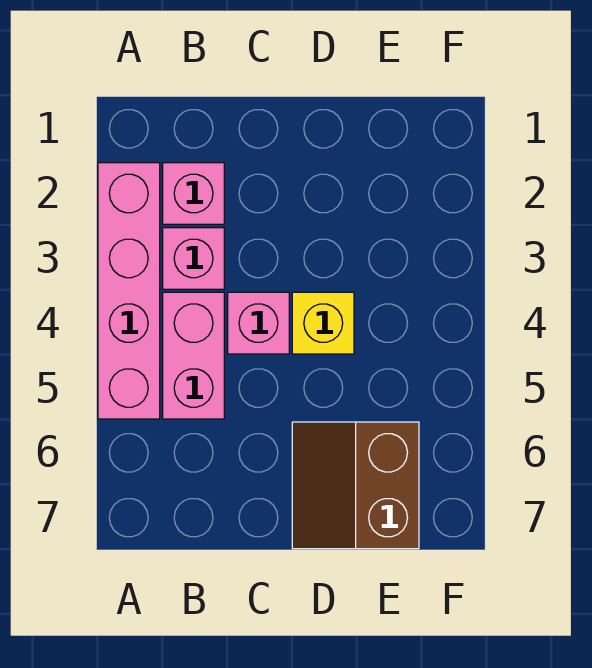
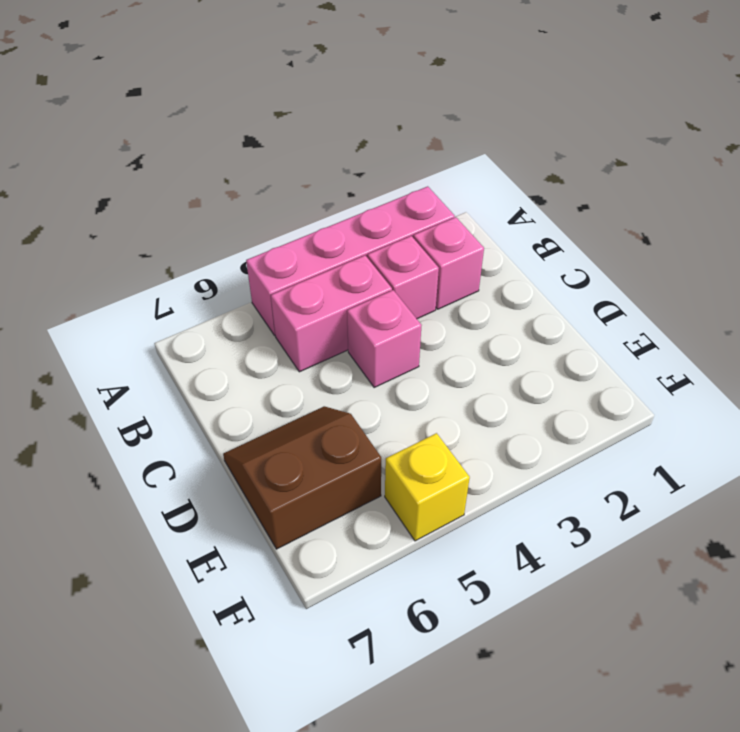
yellow brick D4 level 1 -> yellow brick F5 level 1

